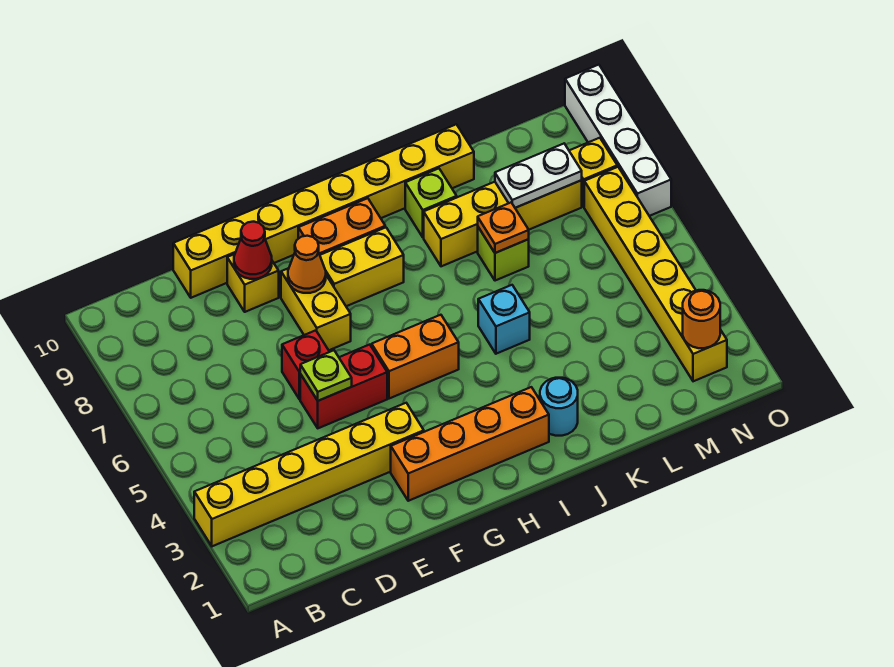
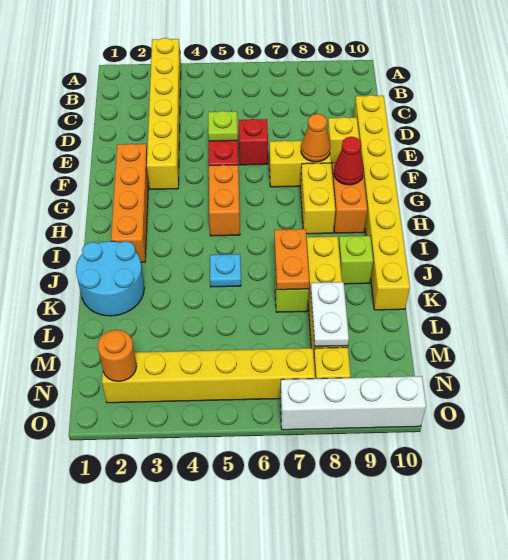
red cone E9 level 2 -> red cone G9 level 2
cyan round brick J2 level 1 -> cyan round brick J1:K2 level 1
cyan brick J5 level 1 -> cyan plate J5 level 1
orange plate K7 level 2 -> orange plate J7:K7 level 2

